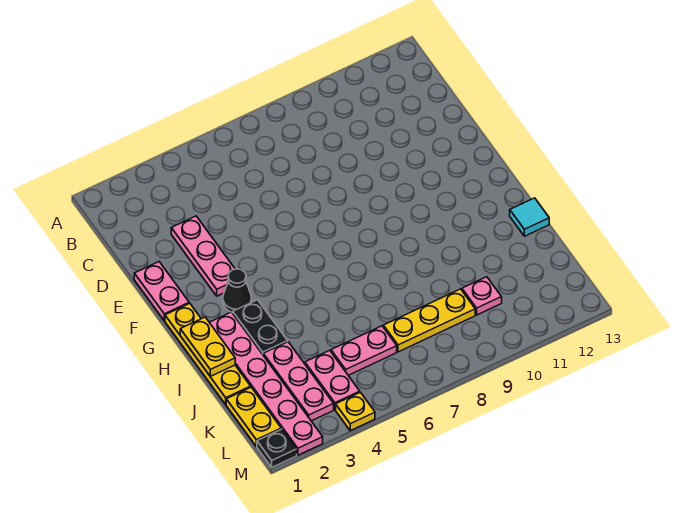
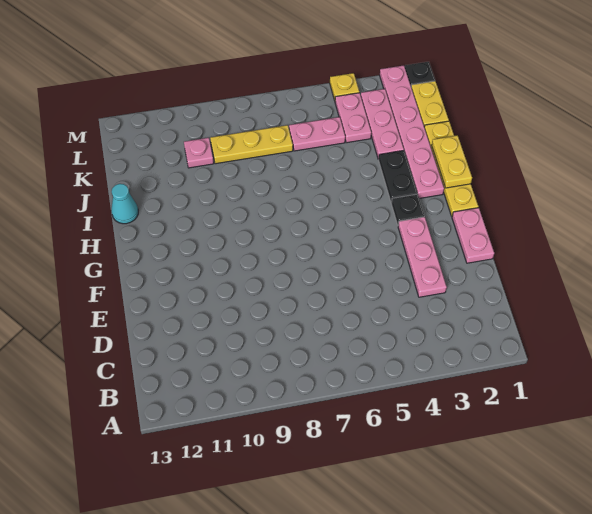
black cone G3 level 1 -> black plate G3 level 1
cyan tile I13 level 1 -> cyan cone I13 level 1

